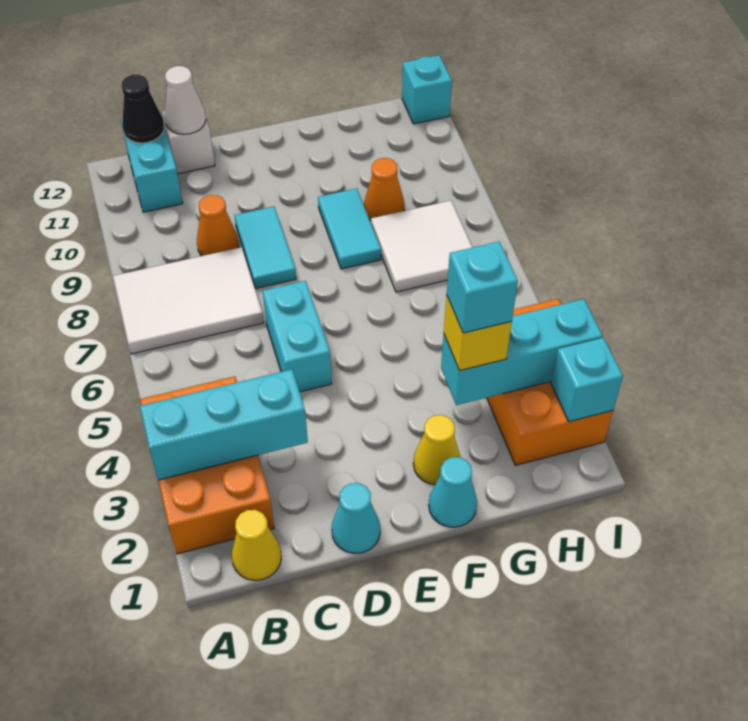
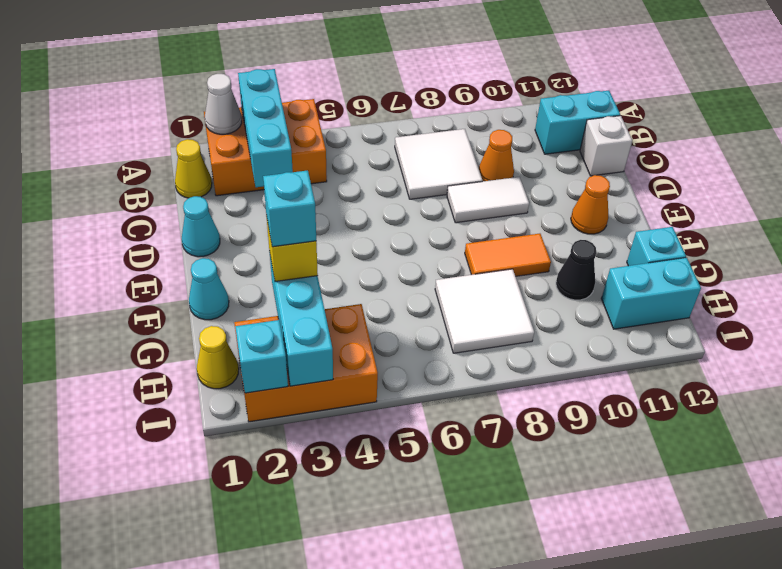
white tile A7:C8 level 1 -> white tile B7:C8 level 1
black cone B12 level 2 -> black cone G10 level 1
white cone C12 level 2 -> white cone A2 level 2
cyan brick D5:D6 level 1 -> cyan brick H11:H12 level 1
cyan tile D8:D9 level 1 -> white tile D8:D9 level 1
yellow cone F2 level 1 -> yellow cone H1 level 1
cyan tile F8:F9 level 1 -> orange tile F8:F9 level 1
orange cone G9 level 1 -> orange cone E11 level 1
cyan brick I12 level 1 -> cyan brick G12 level 1

